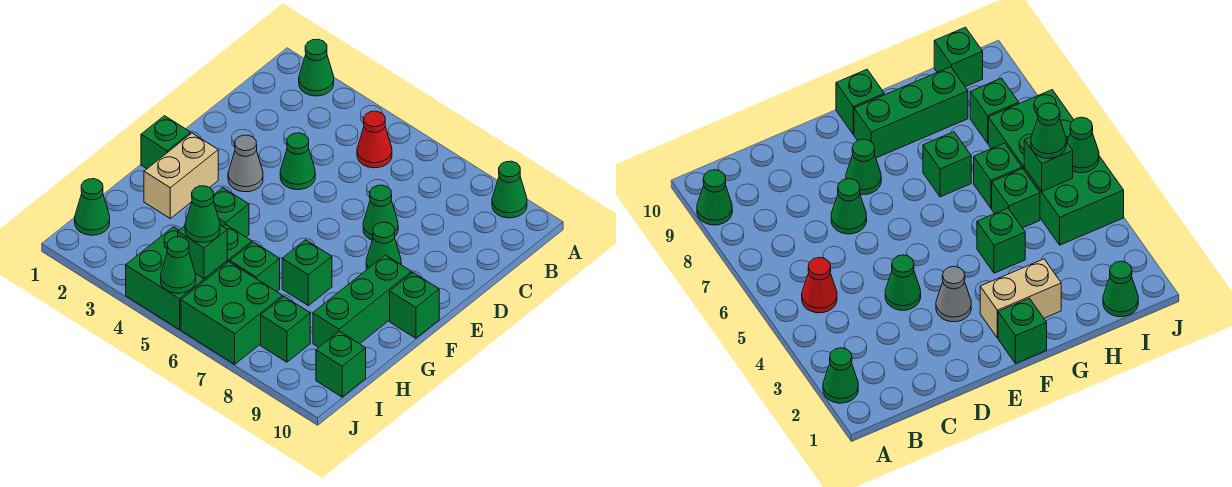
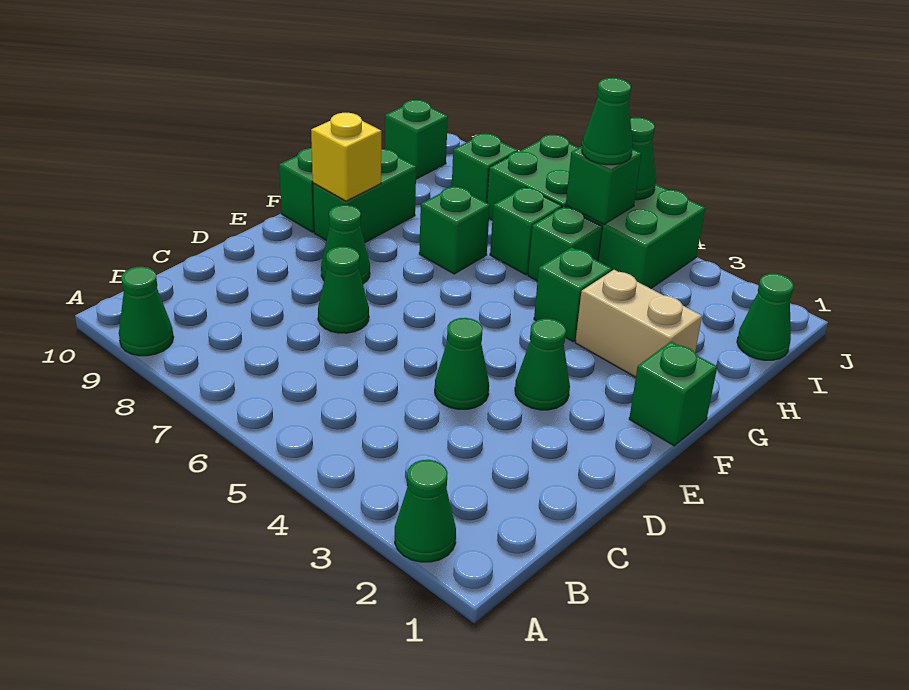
red cone B5 level 1 -> none
grey cone E3 level 1 -> green cone E3 level 1
tan brick F2:G2 level 1 -> tan brick G2:G3 level 1
green brick F9:H9 level 1 -> green brick F9:G9 level 1
none -> yellow brick F9 level 2

